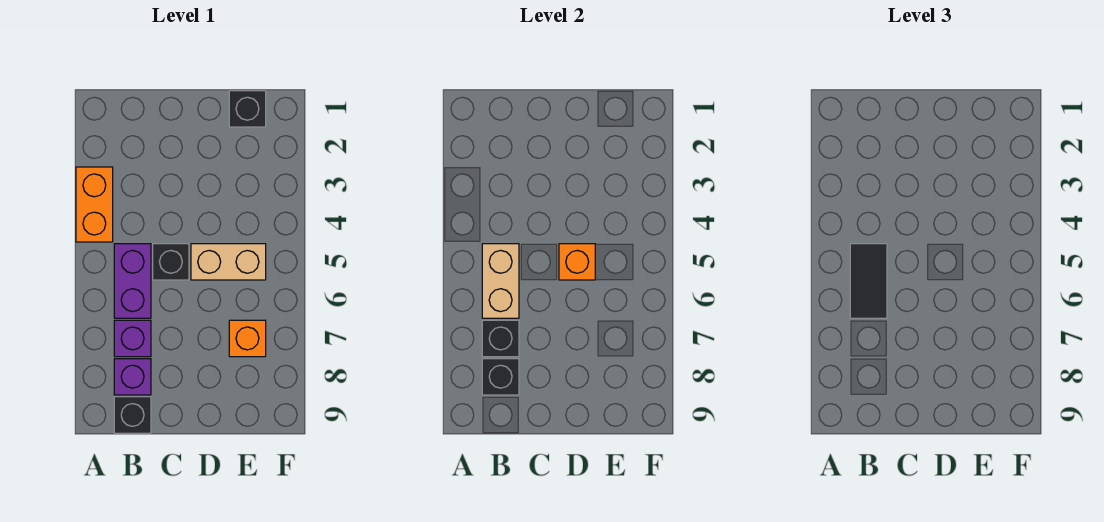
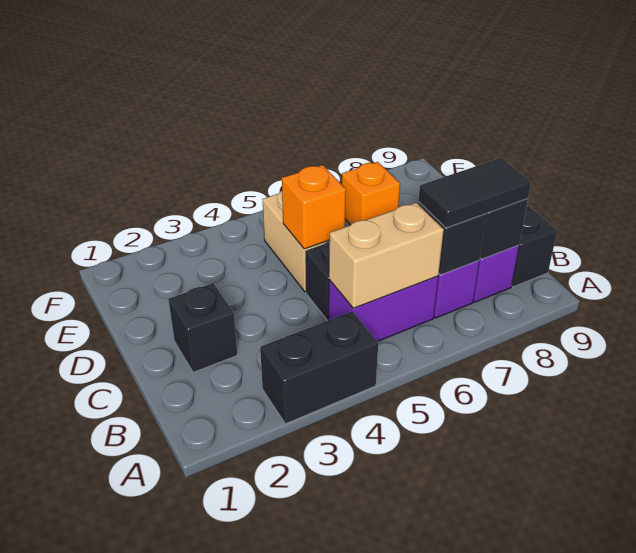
orange brick A3:A4 level 1 -> black brick A3:A4 level 1
black tile B5:B6 level 3 -> black tile B7:B8 level 3
black brick E1 level 1 -> black brick C2 level 1

